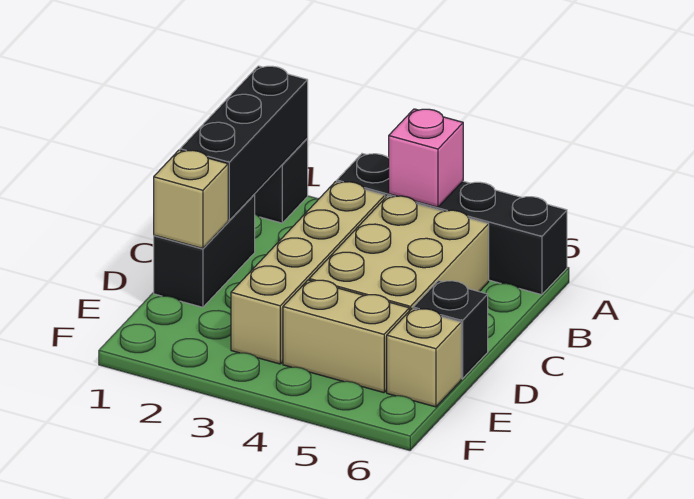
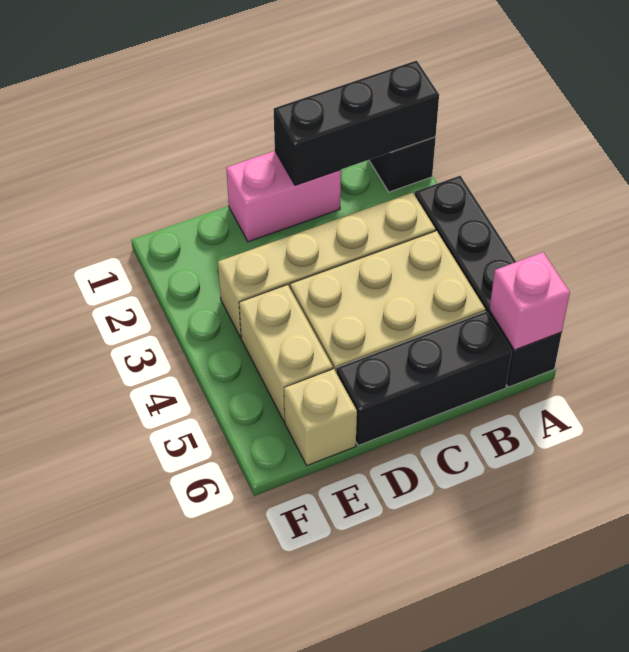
pink brick A4 level 2 -> pink brick A6 level 2
black brick C1:D1 level 1 -> pink brick C1:D1 level 1
tan brick D1 level 2 -> none
black brick D6 level 1 -> black brick B6:D6 level 1

